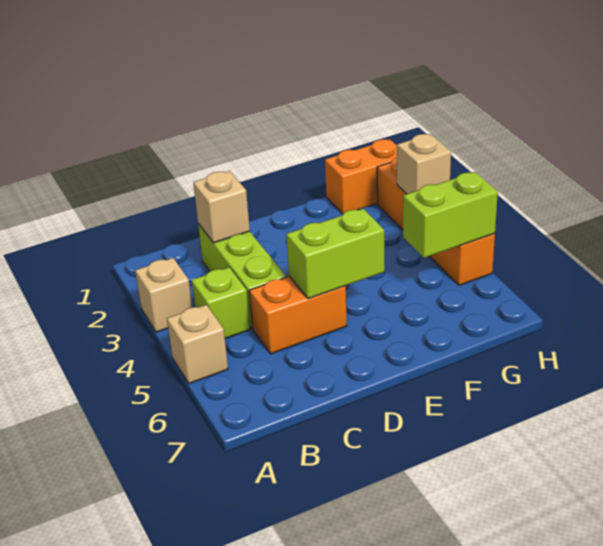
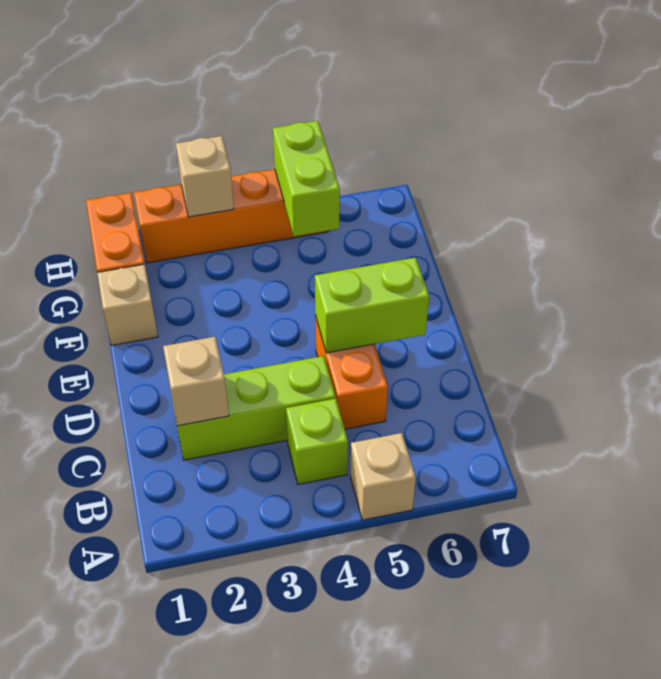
tan brick A3 level 1 -> tan brick F1 level 1
lime brick D5:E5 level 2 -> lime brick D5:D6 level 2

